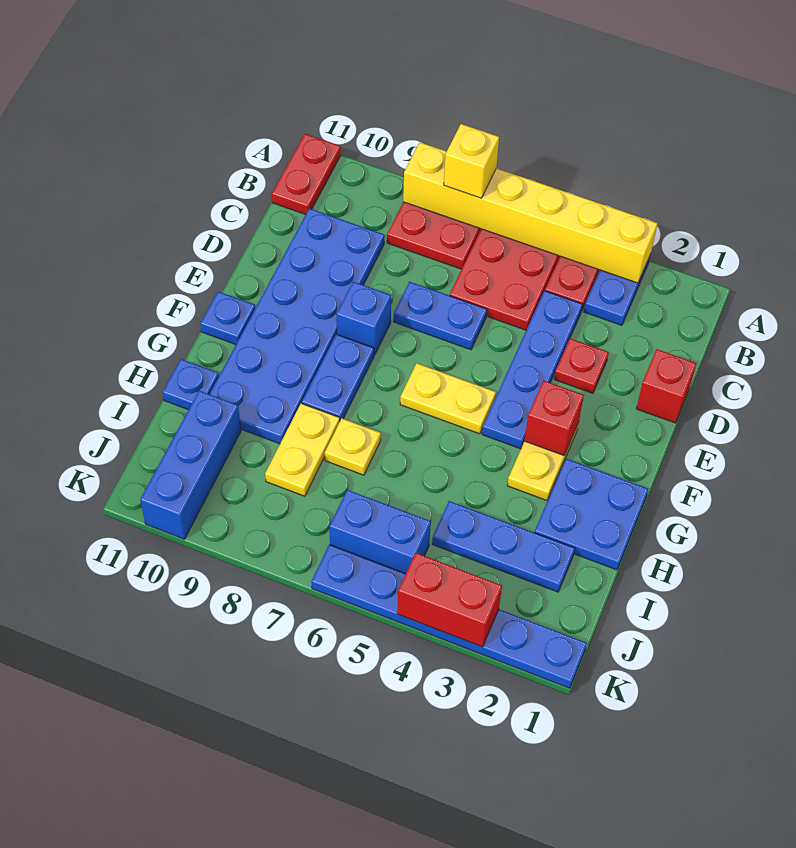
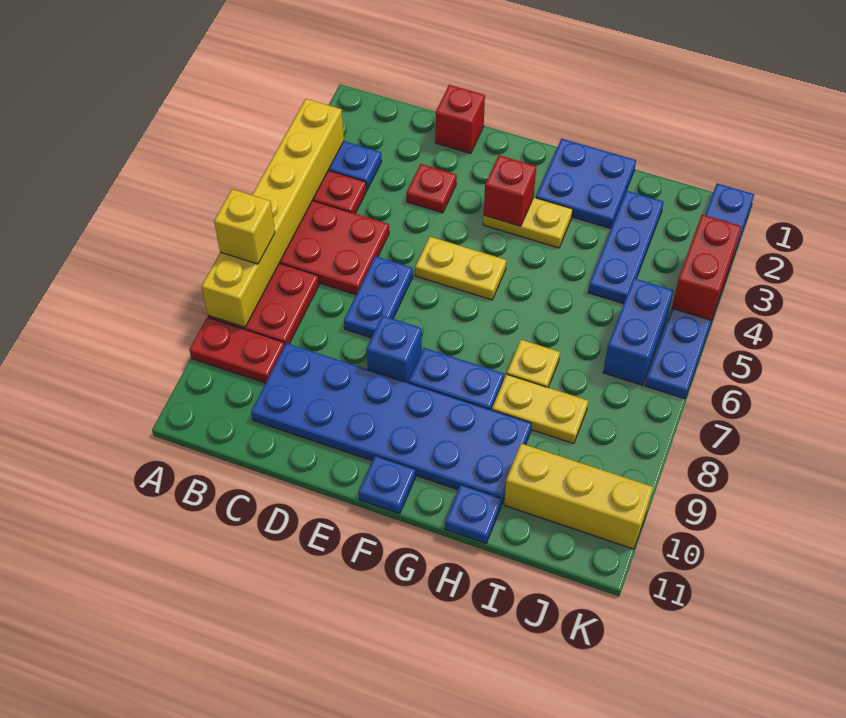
red plate A11:B11 level 1 -> red plate A9:B9 level 1
blue plate C4:F4 level 1 -> none
yellow plate F5:F6 level 1 -> yellow plate E5:F5 level 1
blue brick I10:K10 level 1 -> yellow brick I10:K10 level 1

